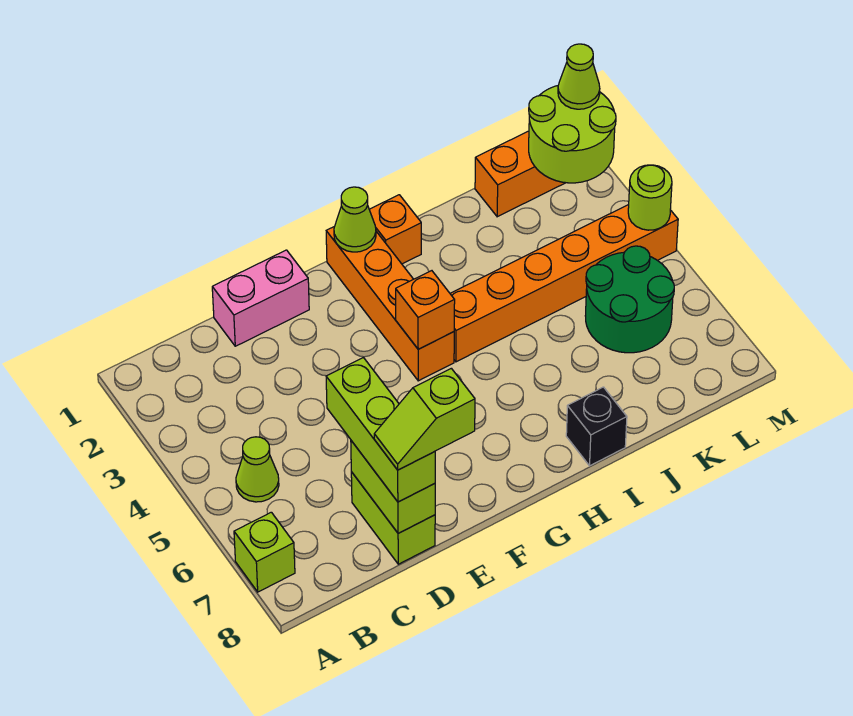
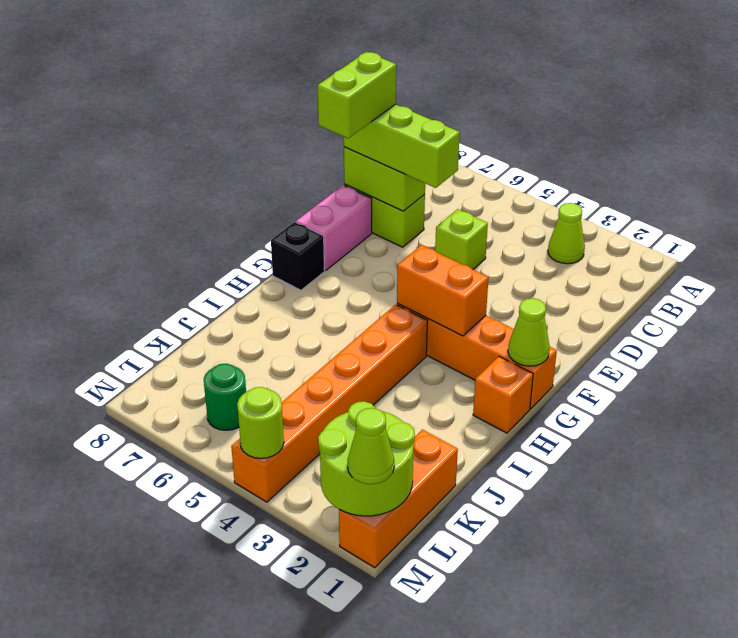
lime brick A7 level 1 -> lime brick D5 level 1
lime cone B5 level 1 -> lime cone B3 level 1
pink brick D1:E1 level 1 -> pink brick E8:F8 level 1
lime slope D8:E8 level 4 top E -> lime brick D8:E8 level 4
orange brick G4 level 2 -> orange brick G3:G4 level 2
black brick I8 level 1 -> black brick G8 level 1
green round brick K5:L6 level 1 -> green round brick L6 level 1

